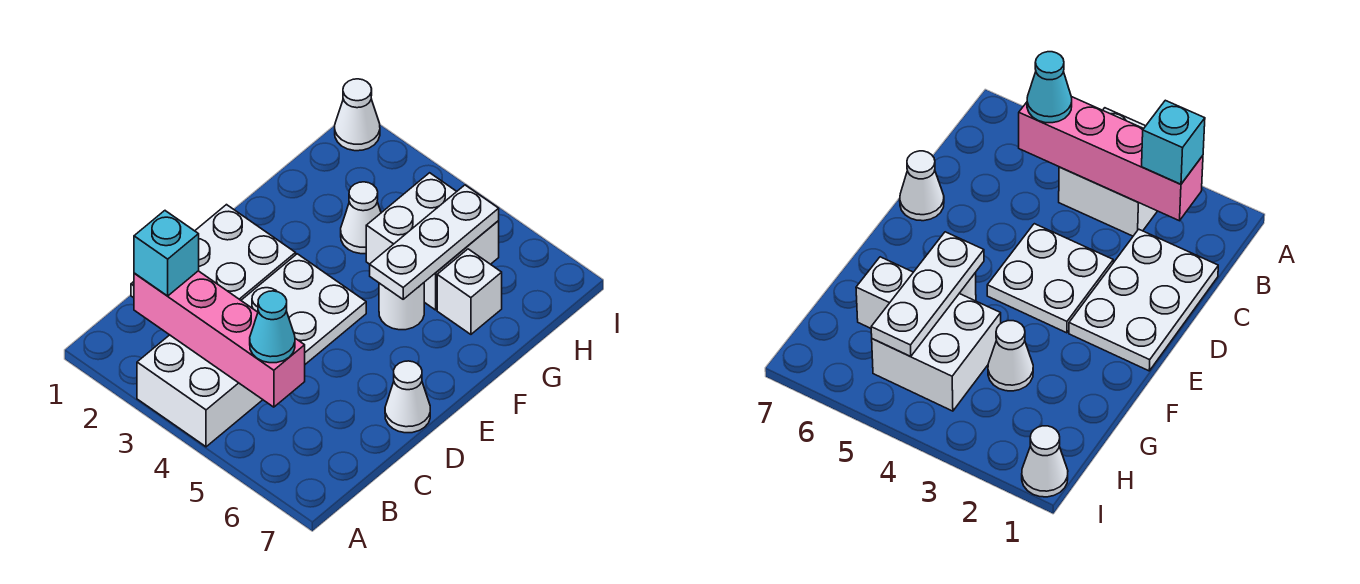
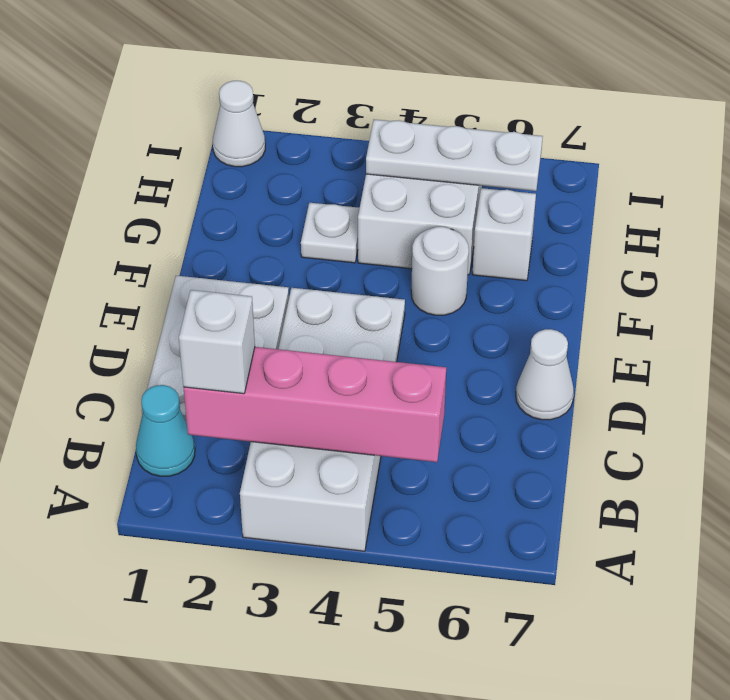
cyan brick B2 level 3 -> white brick B2 level 3
cyan cone B5 level 3 -> cyan cone B1 level 1
white plate F5:H5 level 2 -> white plate H4:H6 level 2
white cone G3 level 1 -> white plate G3 level 1

